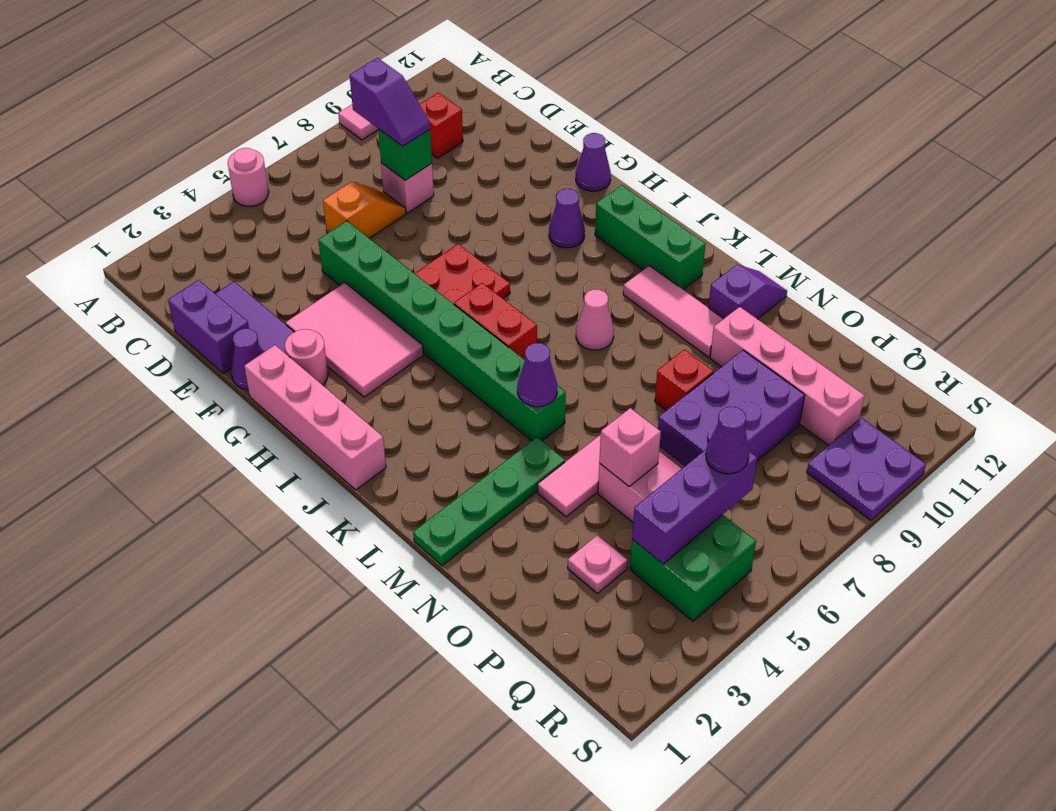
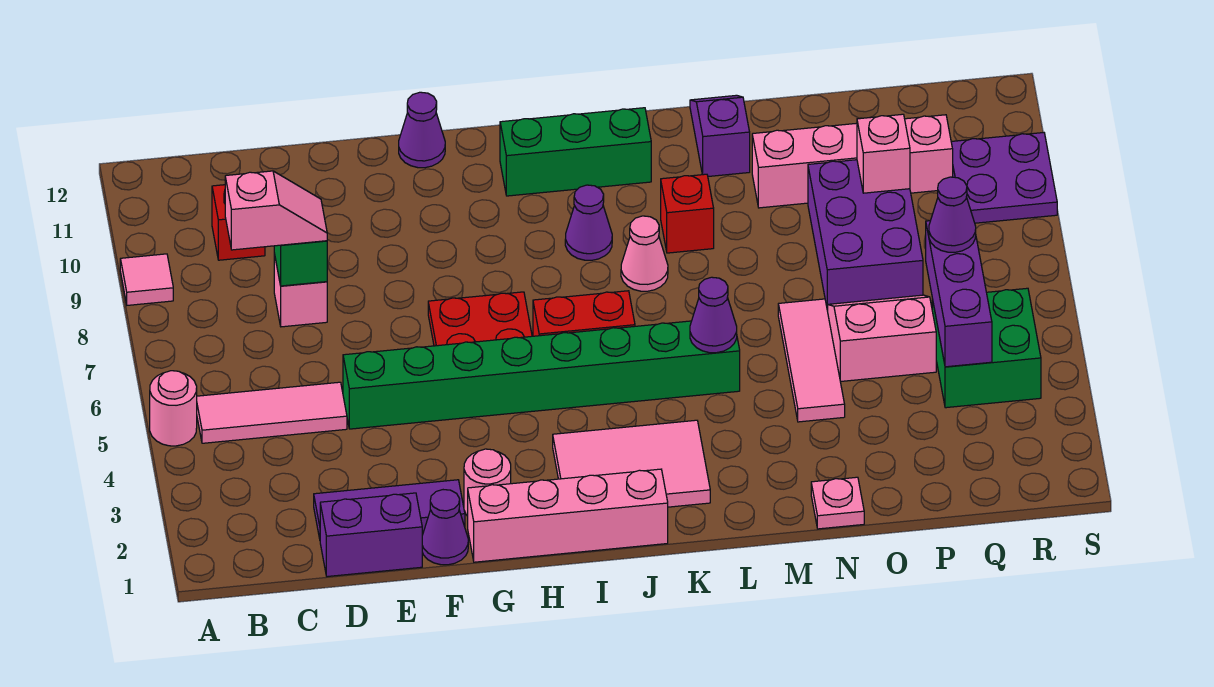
purple slope C8:D8 level 3 top C -> pink slope C8:D8 level 3 top C
orange slope D6:D7 level 1 top 6 -> none
pink tile F3:H4 level 1 -> pink tile I2:K3 level 1
purple cone H10 level 1 -> purple cone J9 level 1
pink tile K10:M10 level 1 -> pink tile B5:D5 level 1
green plate M1:M4 level 1 -> none
red brick N8 level 1 -> red brick L9 level 1
pink brick O5 level 2 -> pink brick P9 level 2
pink plate P3 level 1 -> pink plate N1 level 1

